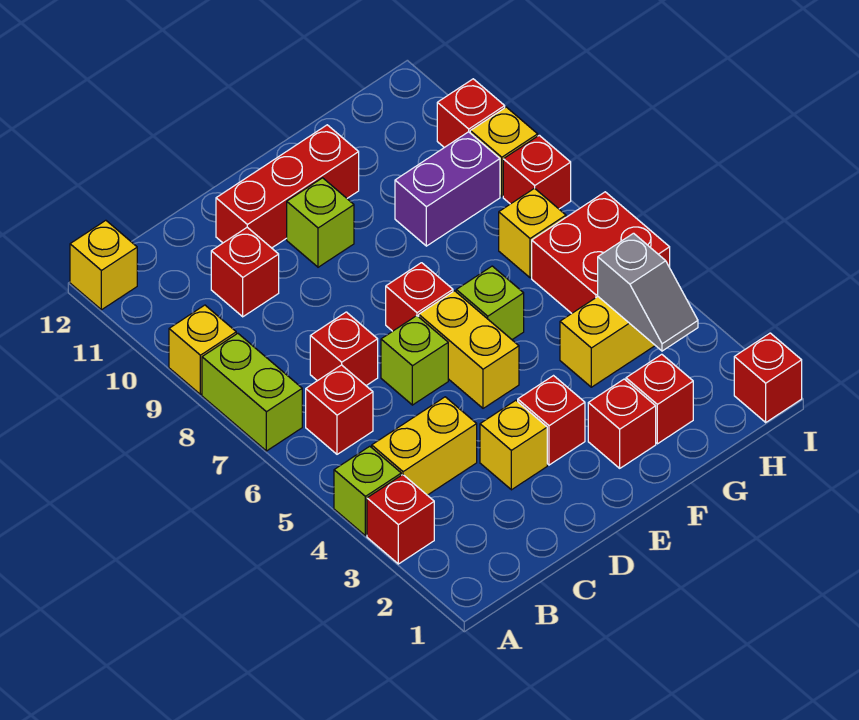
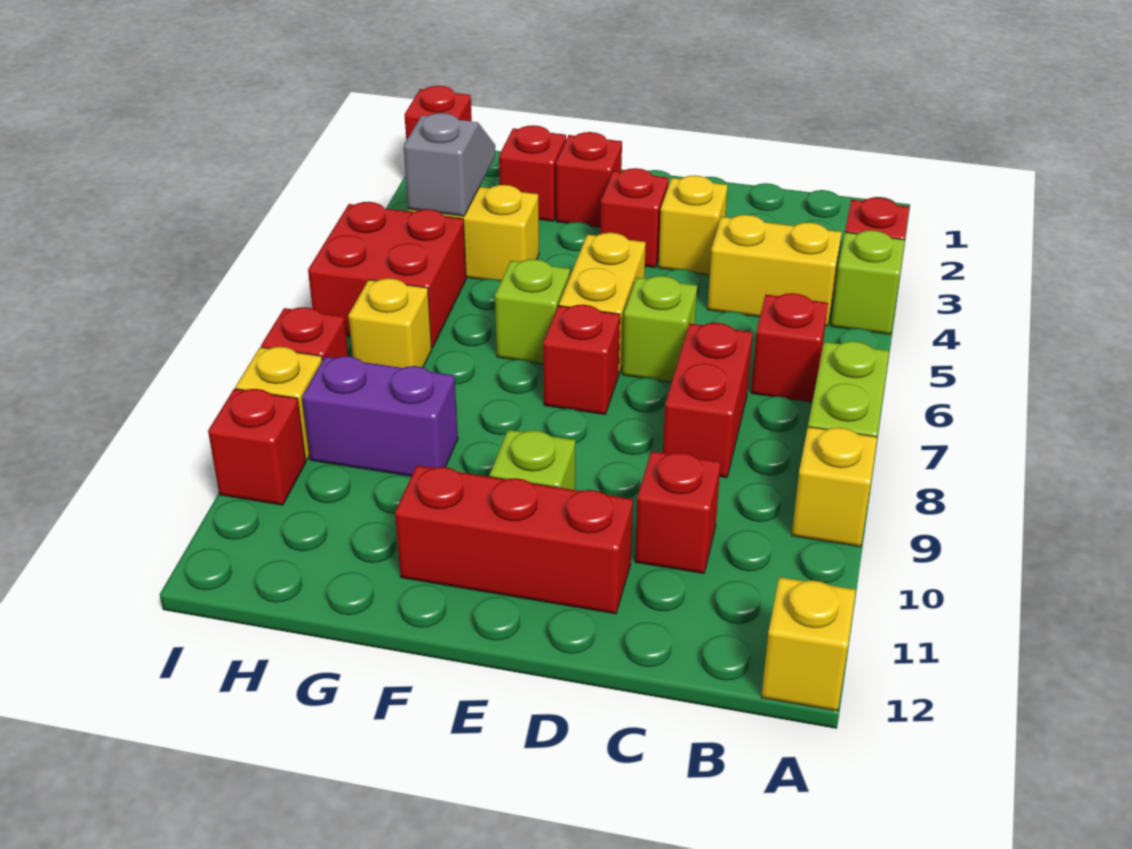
red brick C7 level 1 -> red brick C7:C8 level 1

